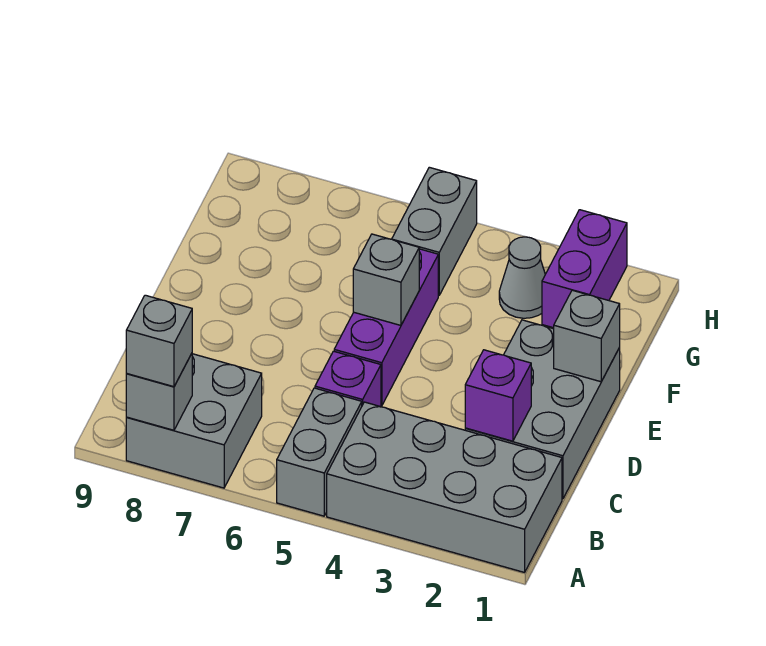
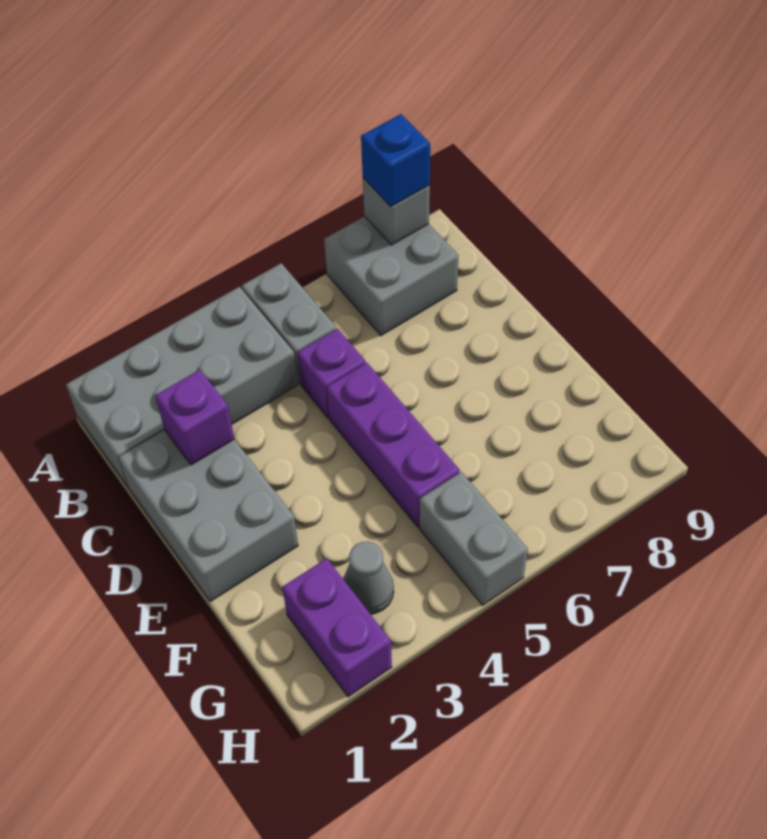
grey brick A8 level 3 -> blue brick A8 level 3
grey brick E1 level 2 -> none
grey brick E5 level 2 -> none

